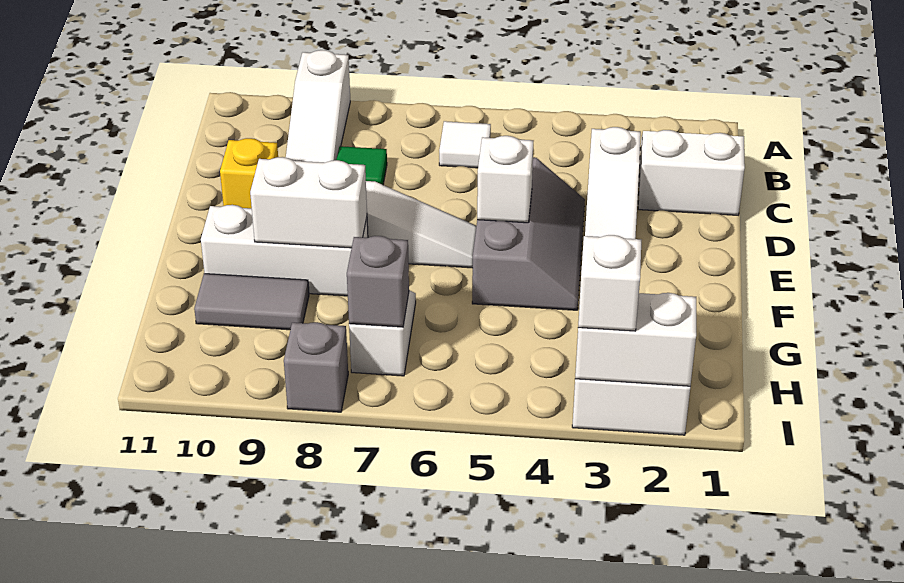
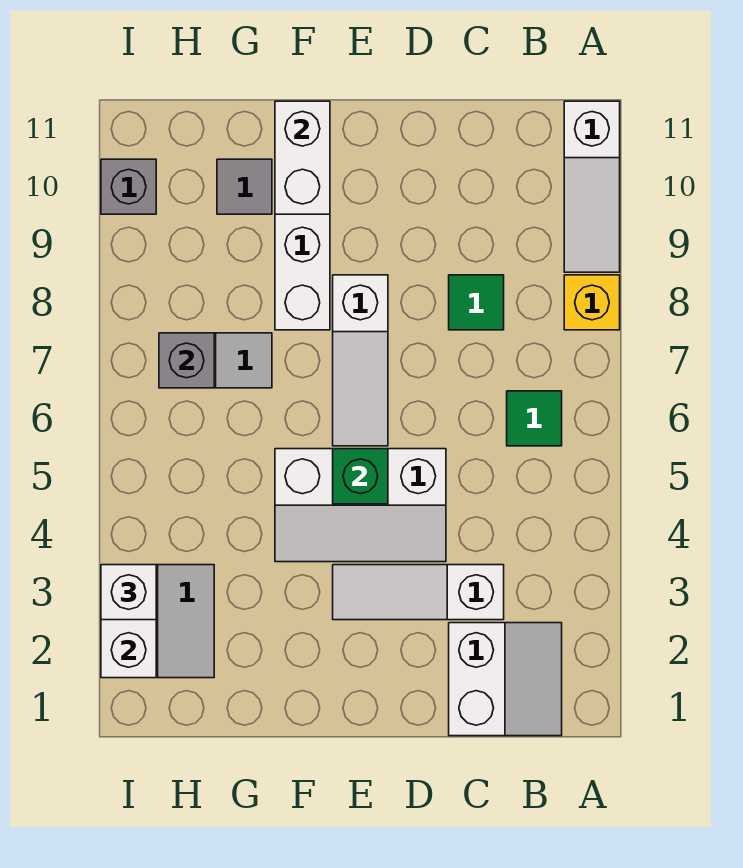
white slope A9:C9 level 1 top A -> white slope A9:A11 level 1 top 11
white tile B6 level 1 -> green tile B6 level 1
grey slope D4:F5 level 1 top 5 -> white slope D4:F5 level 1 top 5
yellow brick D10 level 1 -> yellow brick A8 level 1
white brick E5 level 2 -> green brick E5 level 2
white brick F8:F9 level 2 -> white brick F10:F11 level 2
grey tile G9:G10 level 1 -> grey tile G10 level 1
grey brick I8 level 1 -> grey brick I10 level 1

